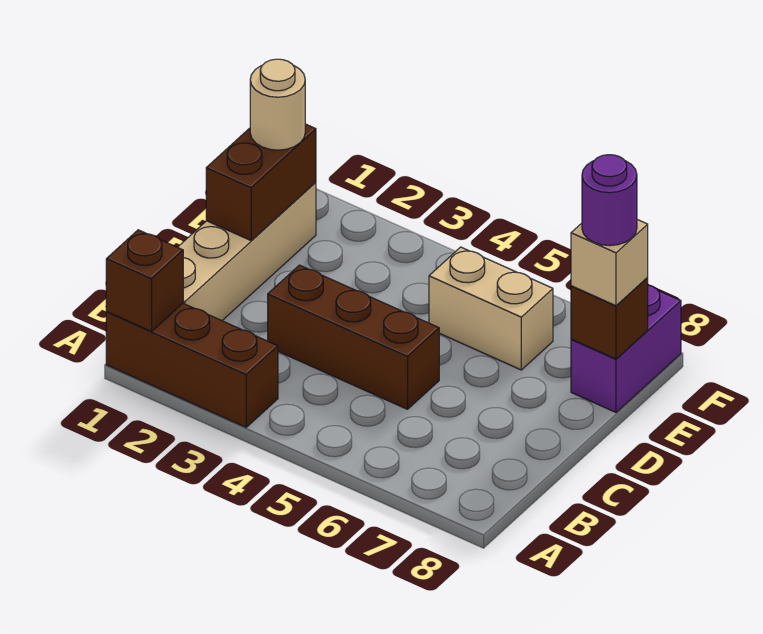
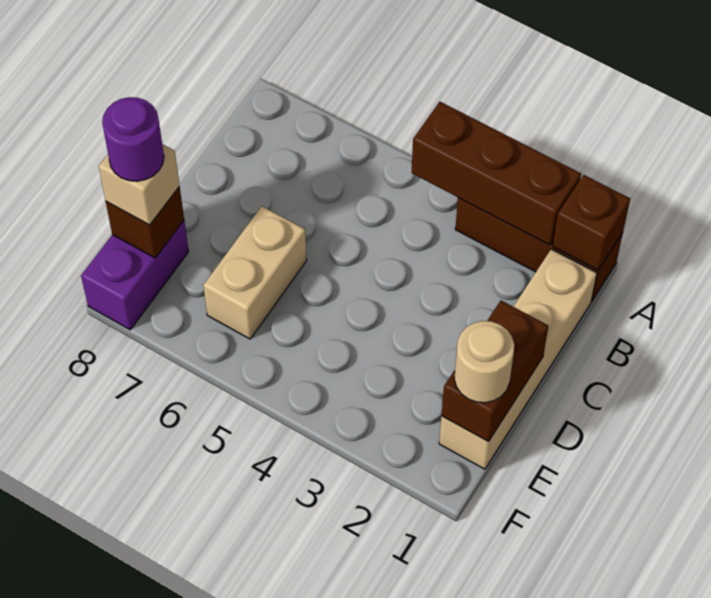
brown brick C3:C5 level 1 -> brown brick A2:A4 level 2
tan brick E5:E6 level 1 -> tan brick D6:E6 level 1

